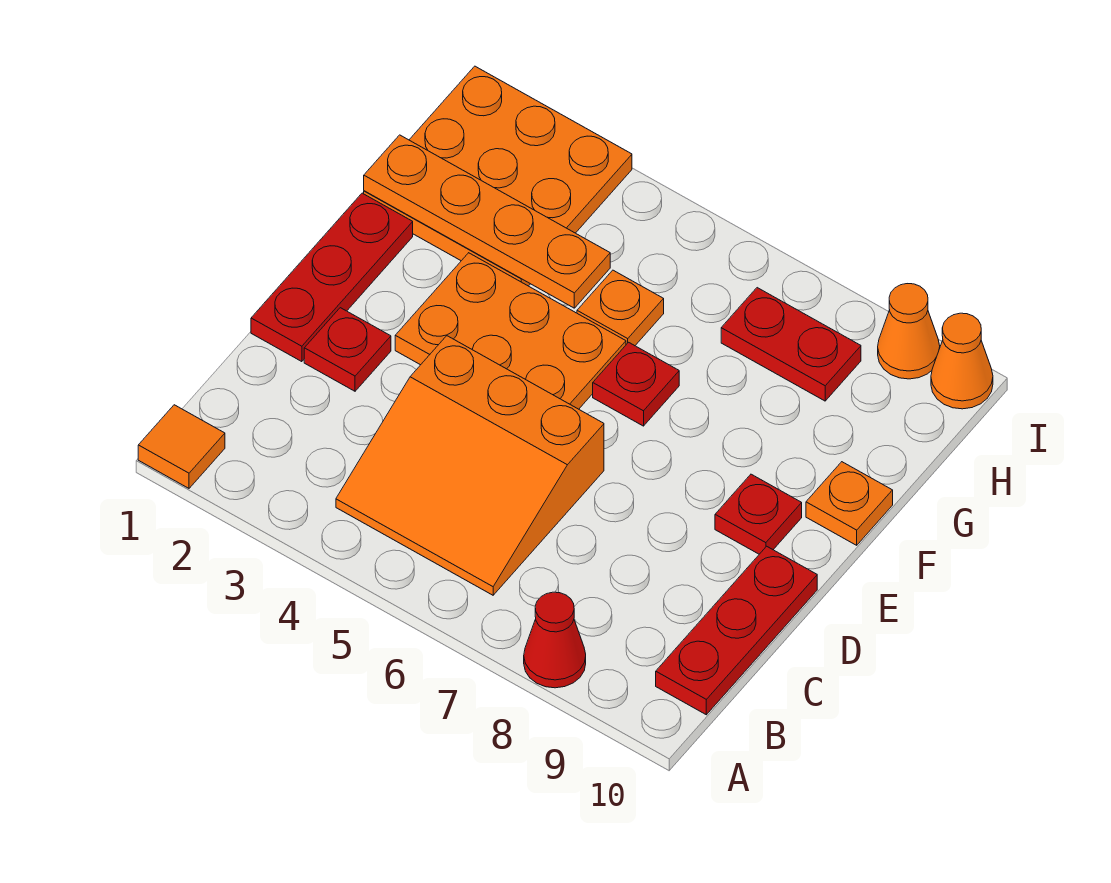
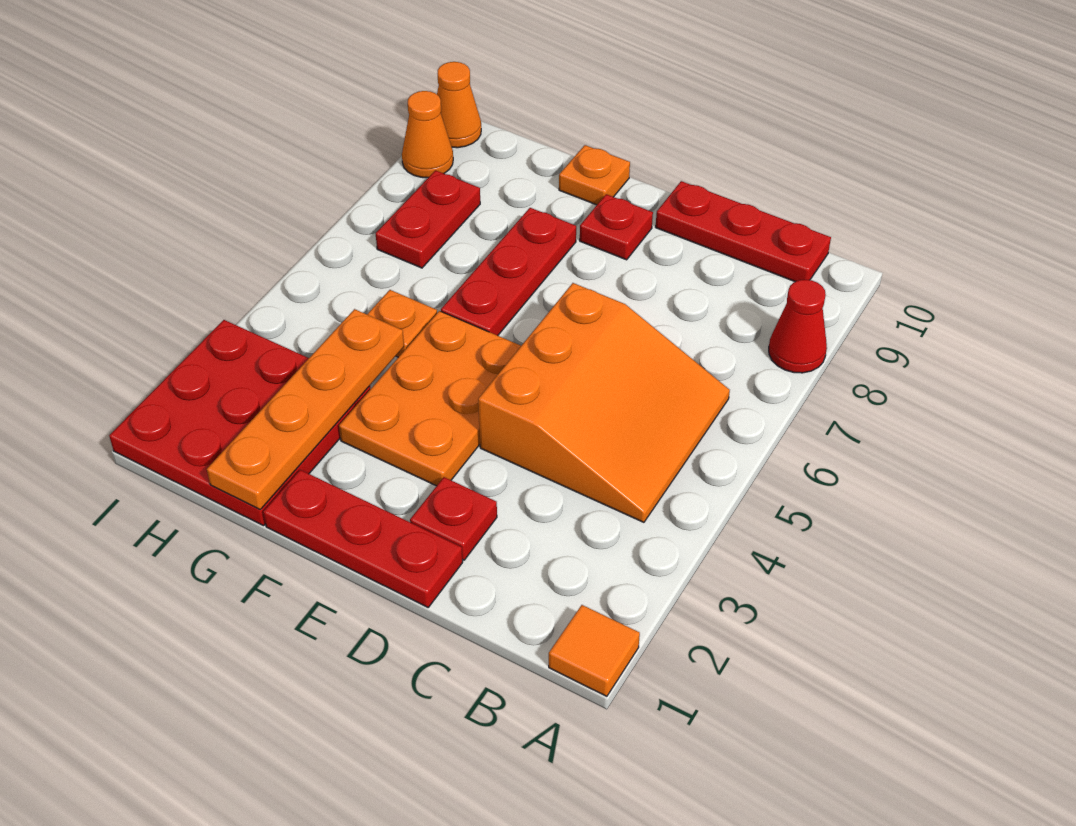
red plate F6 level 1 -> red plate F6:F8 level 1
orange plate G1:I3 level 1 -> red plate G1:I3 level 1

